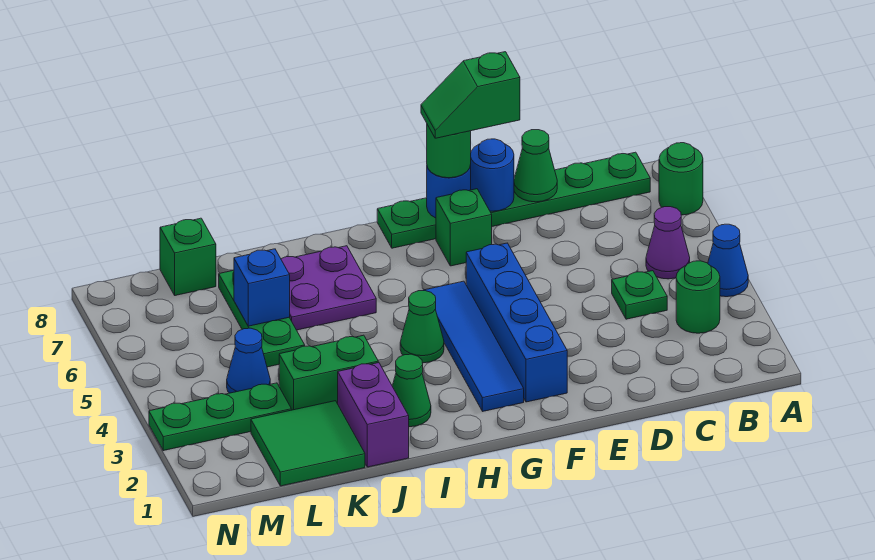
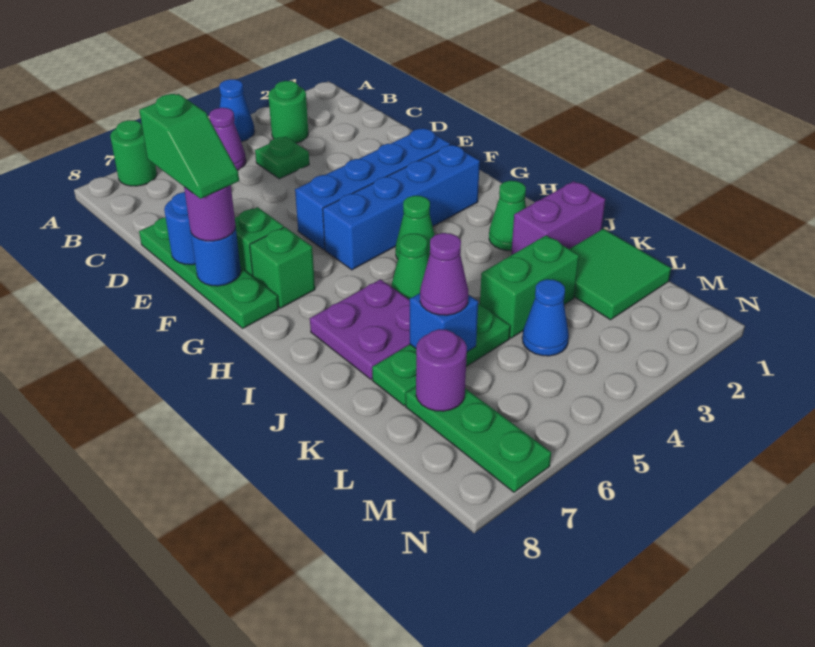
green plate B8:G8 level 1 -> green plate D8:G8 level 1
green cone D8 level 2 -> green cone I5 level 1
green round brick F8 level 3 -> purple round brick F8 level 3
blue tile G2:G5 level 1 -> blue brick G2:G5 level 1
green brick J3:K3 level 1 -> green brick K3:K4 level 1
none -> purple cone K6 level 3
green plate L3:N3 level 1 -> green plate L7:N7 level 1
none -> purple round brick L7 level 2
green brick L8 level 1 -> green brick G7 level 1

